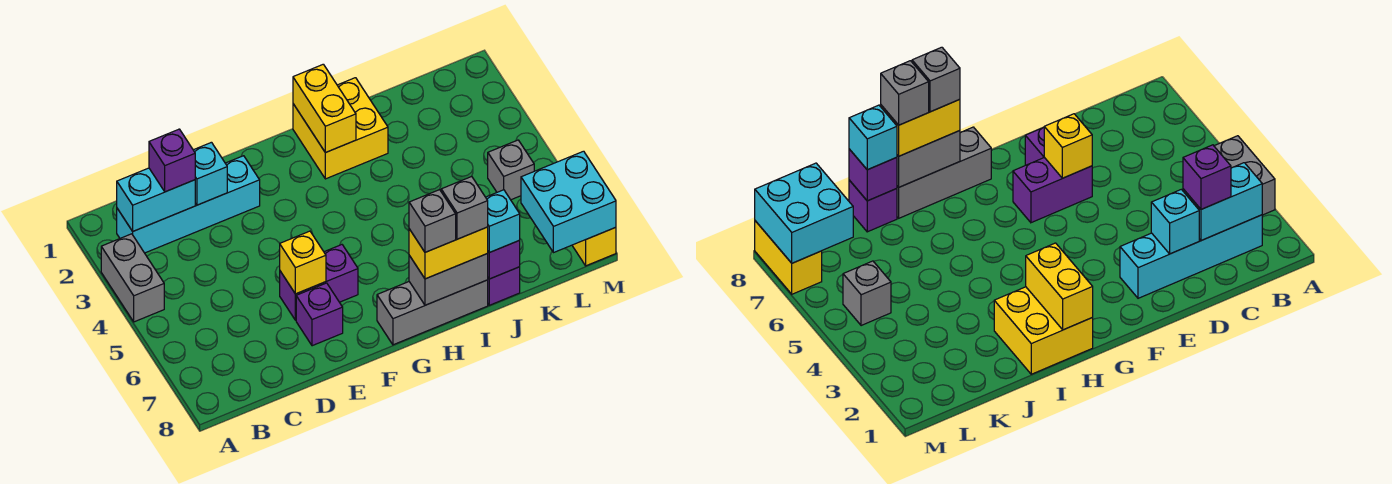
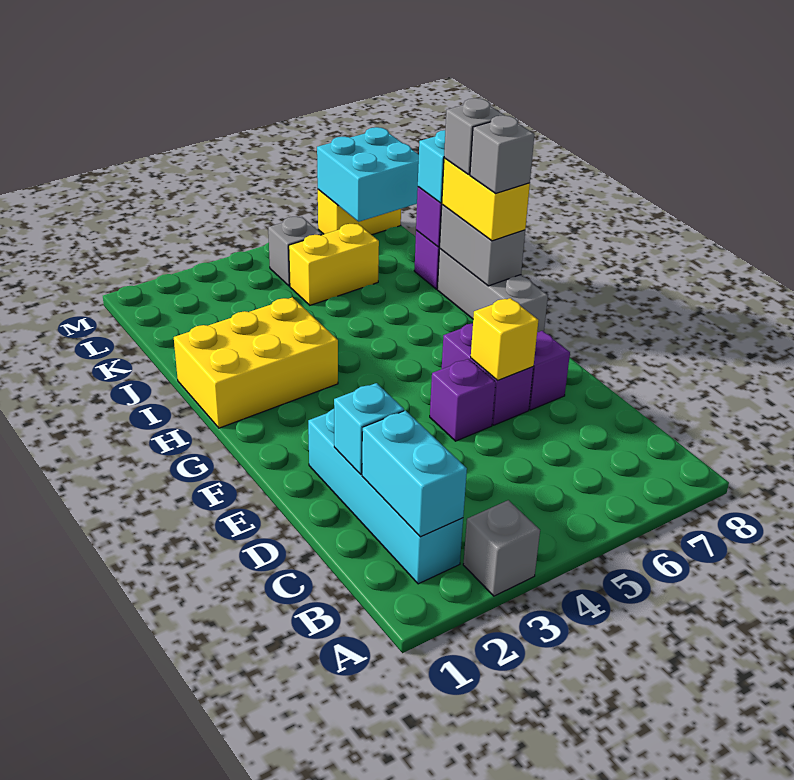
grey brick A3:A4 level 1 -> grey brick A3 level 1
purple brick C2 level 3 -> purple brick E5 level 1
yellow brick H1:I2 level 1 -> yellow brick H1:I3 level 1
yellow brick H1:H2 level 2 -> yellow brick K5:K6 level 1

